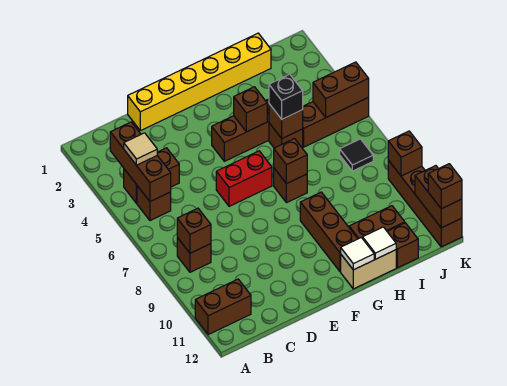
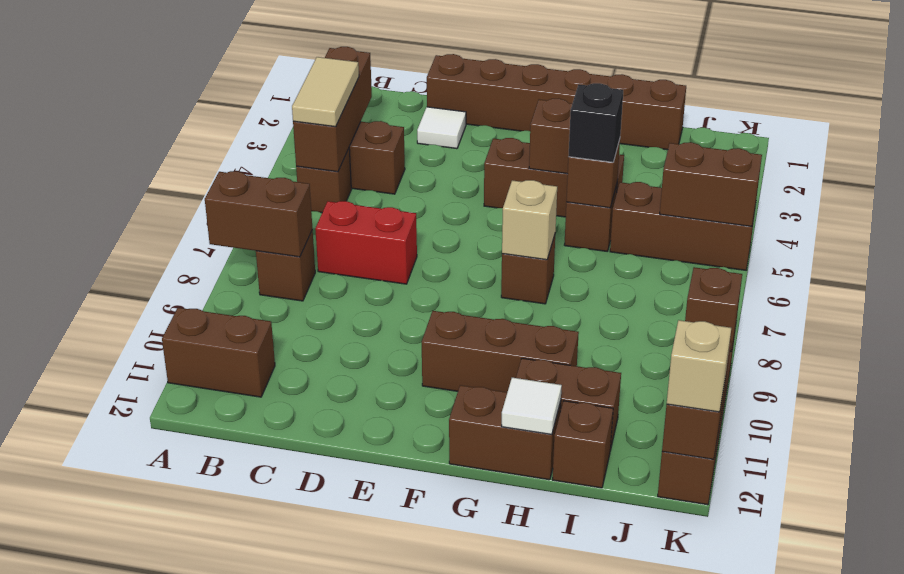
tan tile B4 level 3 -> tan tile B4:B5 level 3
brown brick B8 level 2 -> brown brick A8:B8 level 2
yellow brick D1:I1 level 1 -> brown brick D1:I1 level 1
red brick E6:F6 level 1 -> red brick C7:D7 level 1
brown brick G7 level 2 -> tan brick G7 level 2
brown brick G9:G11 level 1 -> brown brick F10:H10 level 1
tan brick G12:H12 level 1 -> brown brick G12:H12 level 1
white tile G12 level 2 -> white tile D2 level 1
black tile J7 level 1 -> none
brown brick K12 level 3 -> tan brick K12 level 3

